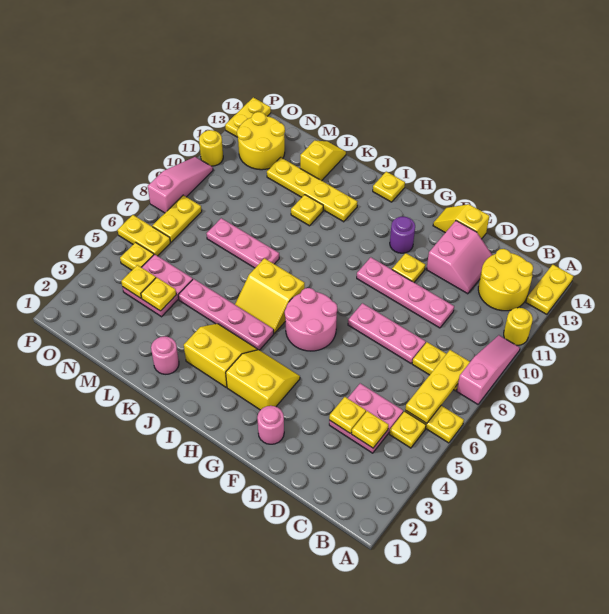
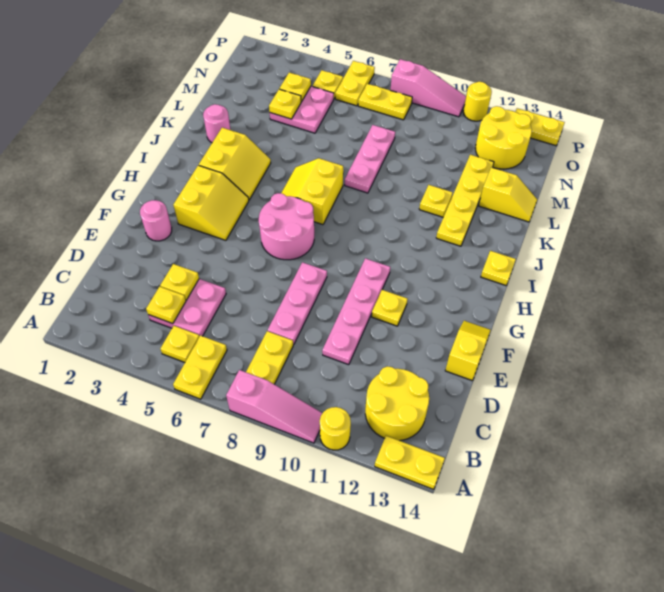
yellow plate B6:B8 level 2 -> none
pink slope D12:E13 level 1 top E -> none
purple round brick G12 level 1 -> none
pink plate I5:L5 level 1 -> none

